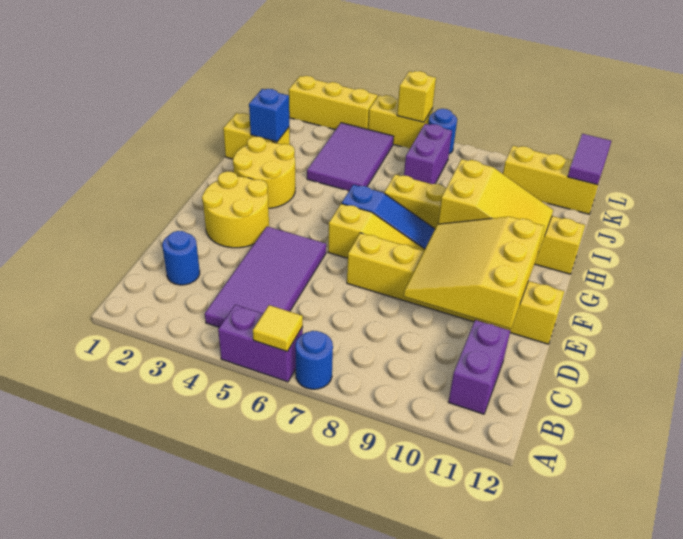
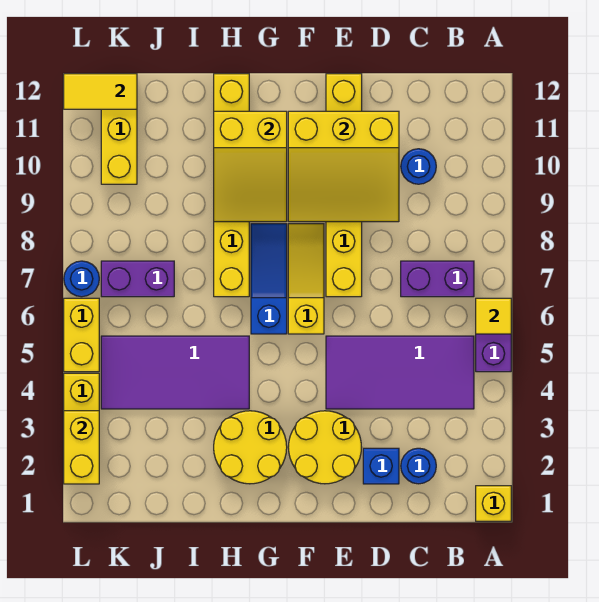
blue round brick A7 level 1 -> blue round brick C10 level 1
purple brick B11:C11 level 1 -> purple brick B7:C7 level 1
yellow slope G9:H11 level 2 top 9 -> yellow slope G9:H11 level 2 top 11
yellow brick I1:I2 level 1 -> yellow brick L2:L3 level 2
blue brick I2 level 2 -> blue brick D2 level 1
purple tile I4:K5 level 1 -> purple tile H4:K5 level 1
purple tile K12:L12 level 2 -> yellow tile K12:L12 level 2
yellow brick L6 level 2 -> yellow brick A1 level 1

